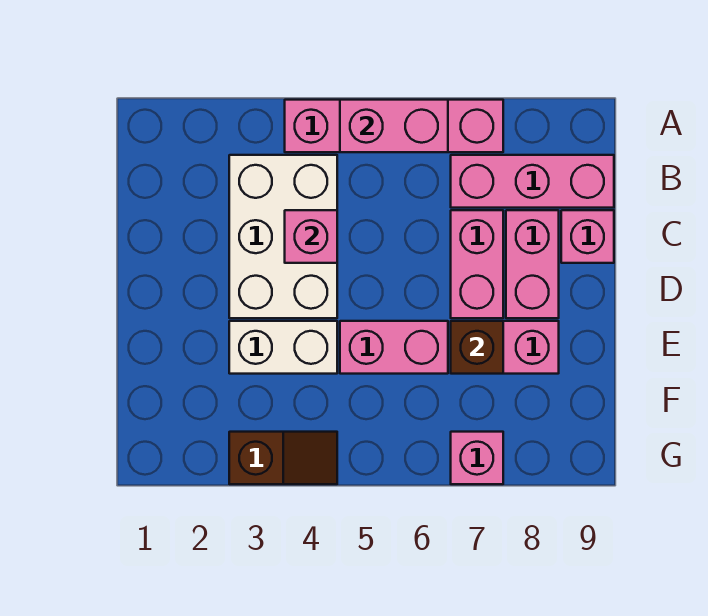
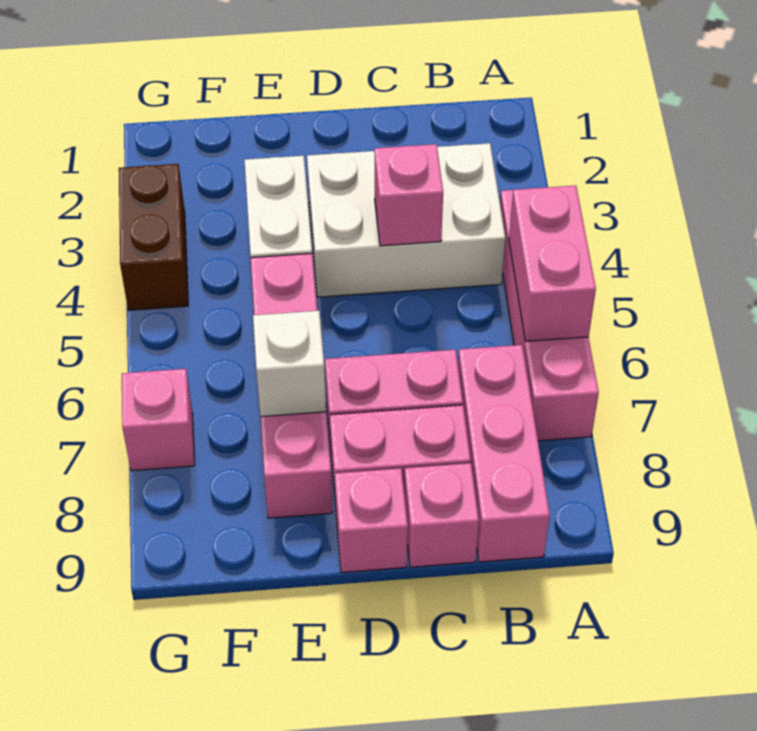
none -> pink brick D9 level 1
brown brick E7 level 2 -> white brick E7 level 2
brown slope G3:G4 level 1 top 3 -> brown brick G3:G4 level 1

